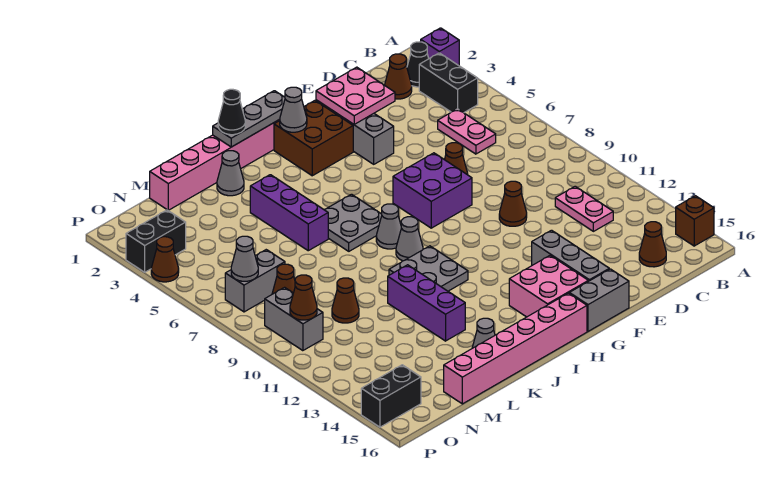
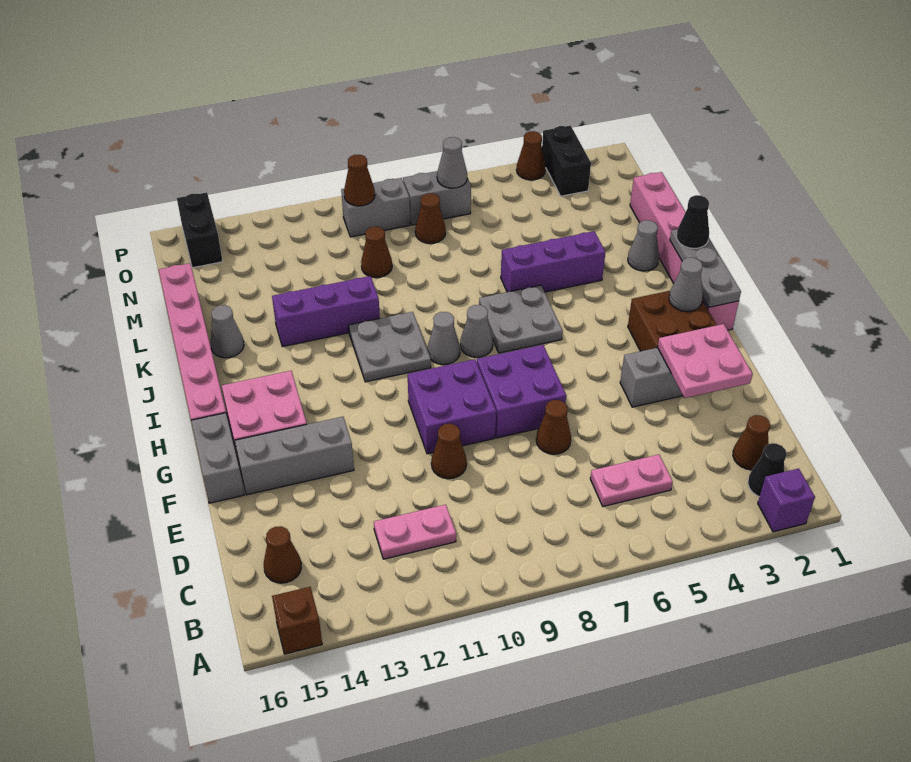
black brick B3:B4 level 1 -> none
none -> purple brick F9:G10 level 1
grey brick N7:O7 level 1 -> grey brick O7:O8 level 1

